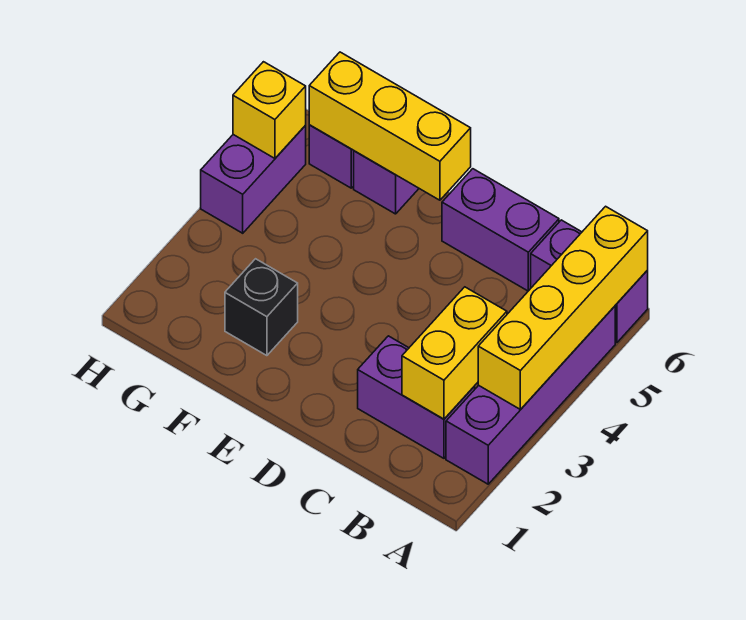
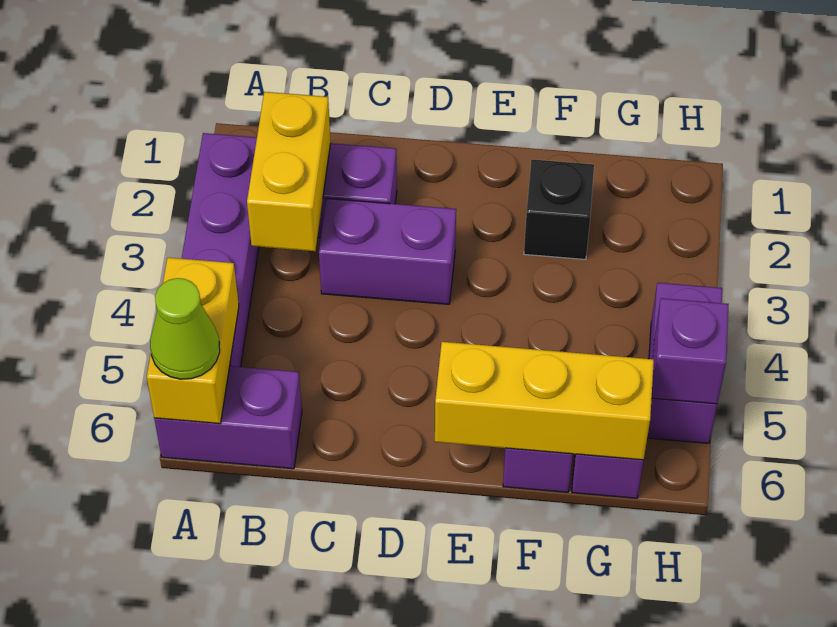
yellow brick A3:A6 level 2 -> yellow brick A5:A6 level 2
none -> lime cone A6 level 3
purple brick C6:D6 level 1 -> purple brick C3:D3 level 1
yellow brick H5 level 2 -> purple brick H5 level 2

